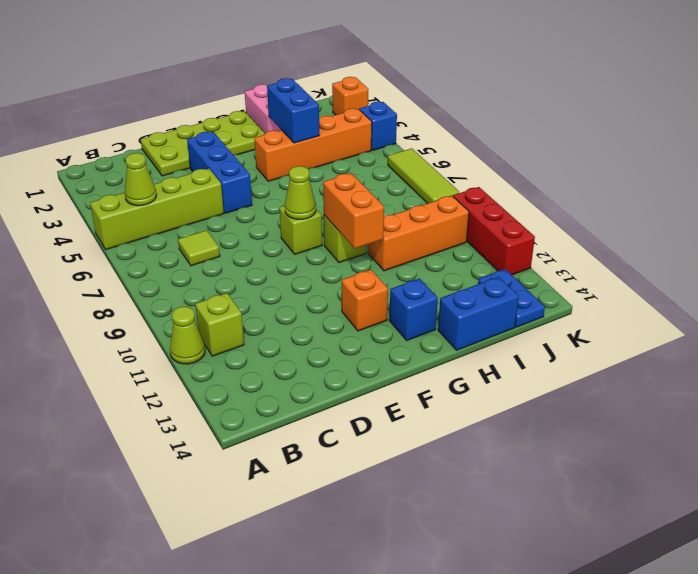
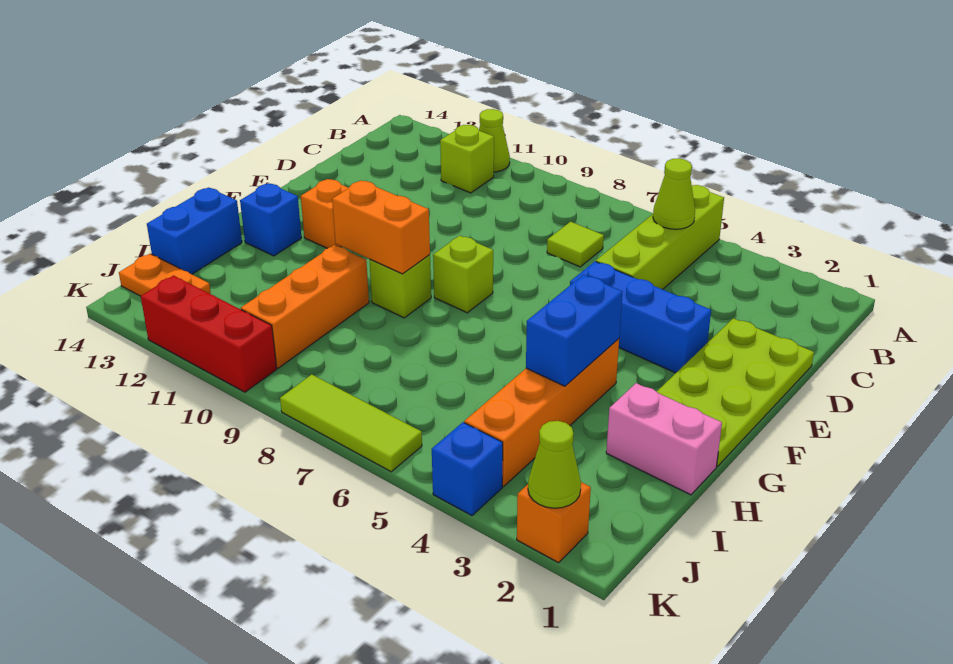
lime cone F8 level 2 -> lime cone K2 level 2
blue brick H3:H4 level 2 -> blue brick G4:H4 level 2
blue plate J13:J14 level 1 -> orange plate J13:J14 level 1

